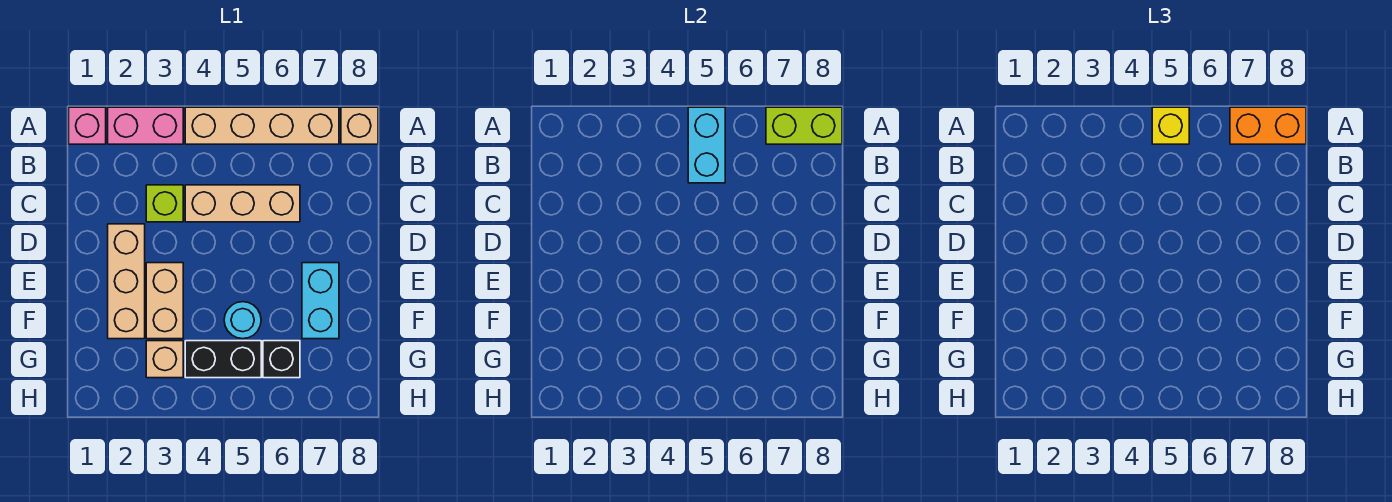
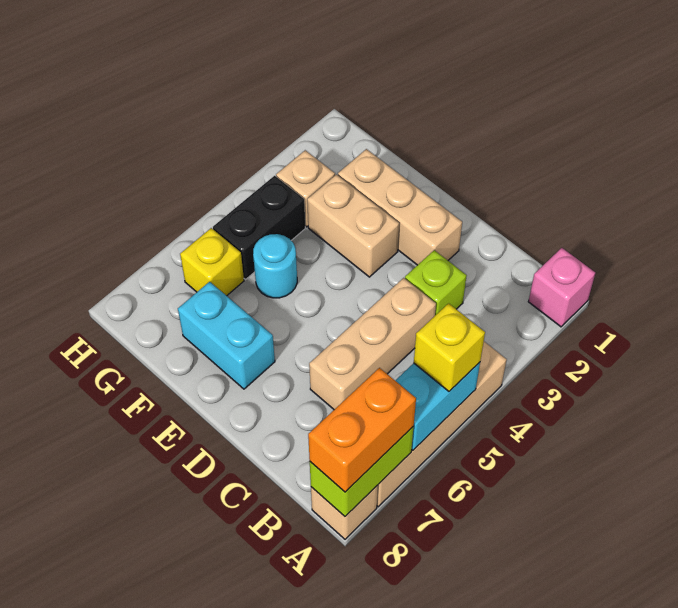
pink brick A2:A3 level 1 -> none
cyan brick A5:B5 level 2 -> cyan brick A5:A6 level 2
black brick G6 level 1 -> yellow brick G6 level 1

